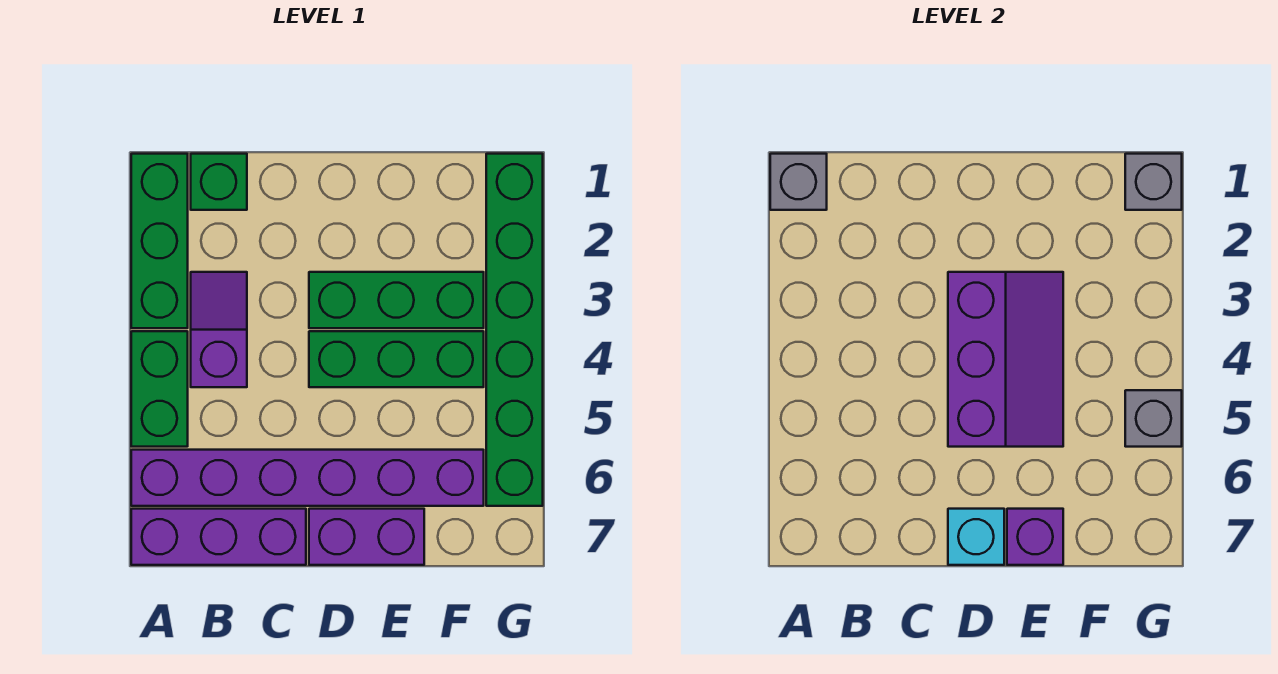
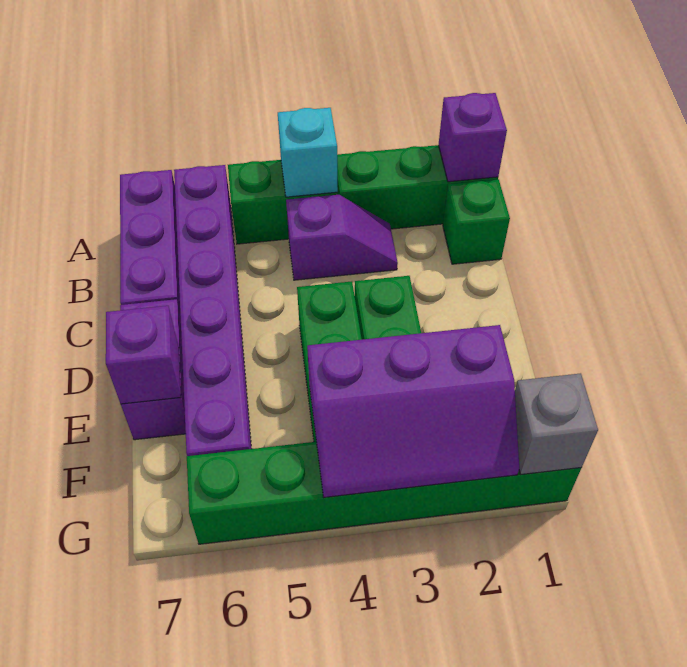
grey brick A1 level 2 -> purple brick A1 level 2
purple slope D3:E5 level 2 top D -> purple slope F2:G4 level 2 top F
cyan brick D7 level 2 -> cyan brick A4 level 2
grey brick G5 level 2 -> none

